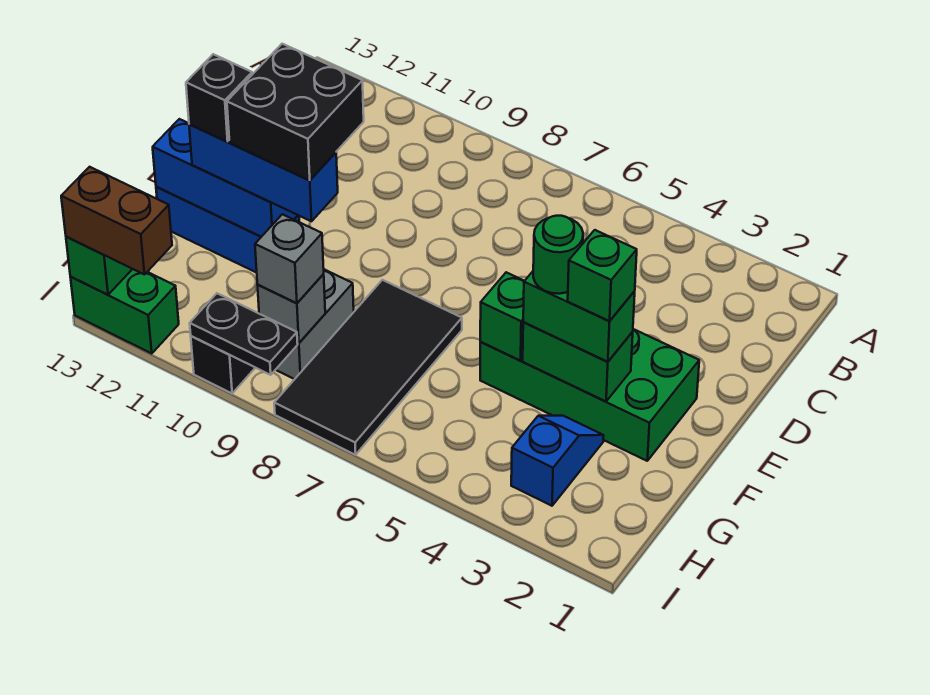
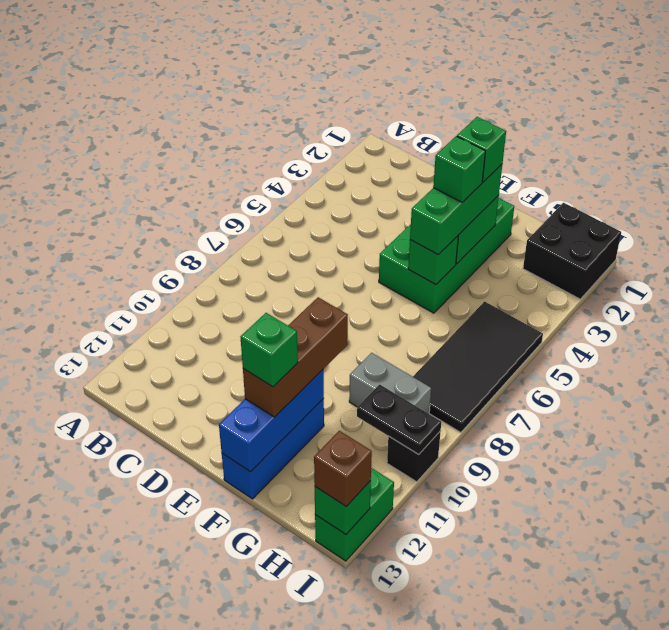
black brick E10:F11 level 4 -> black brick H1:I2 level 1
green brick F3:F4 level 3 -> green brick F3:F5 level 3
green round brick F4 level 4 -> green brick F4 level 4
black tile F7:I8 level 1 -> black tile H5:I8 level 1
blue brick F10:F12 level 3 -> brown brick F10:F12 level 3
black brick F12 level 4 -> green brick F12 level 4
blue slope G3:H3 level 1 top H -> none
grey brick H9 level 2 -> none
grey brick H9 level 3 -> none
black plate I9:I10 level 2 -> black plate H10:I10 level 2
brown brick I12:I13 level 3 -> brown brick I13 level 3

